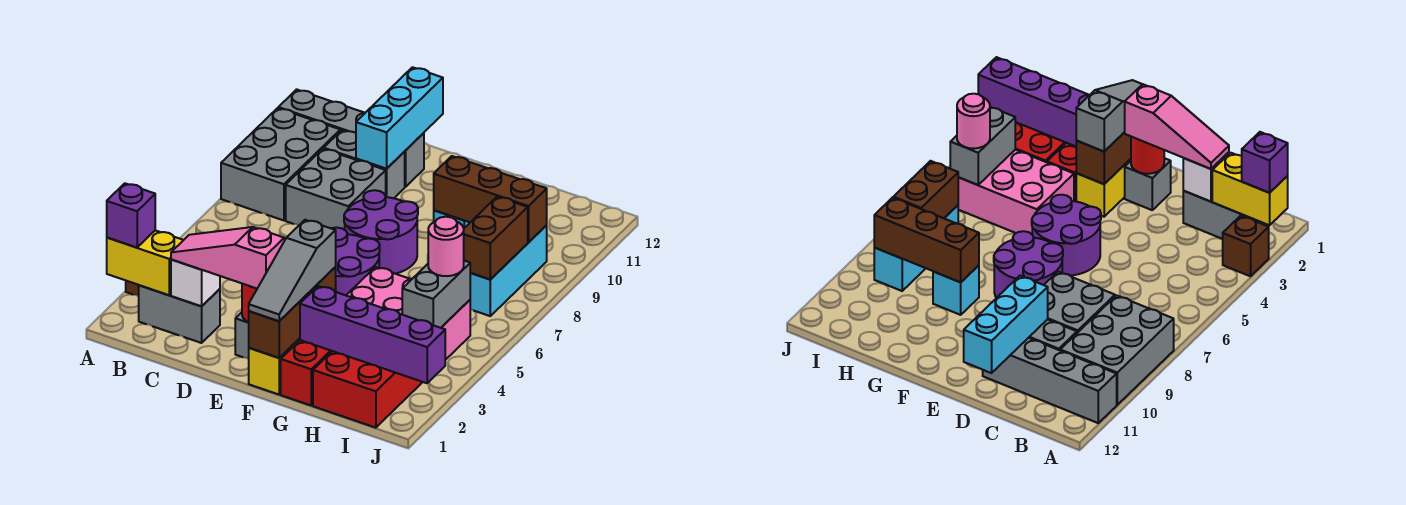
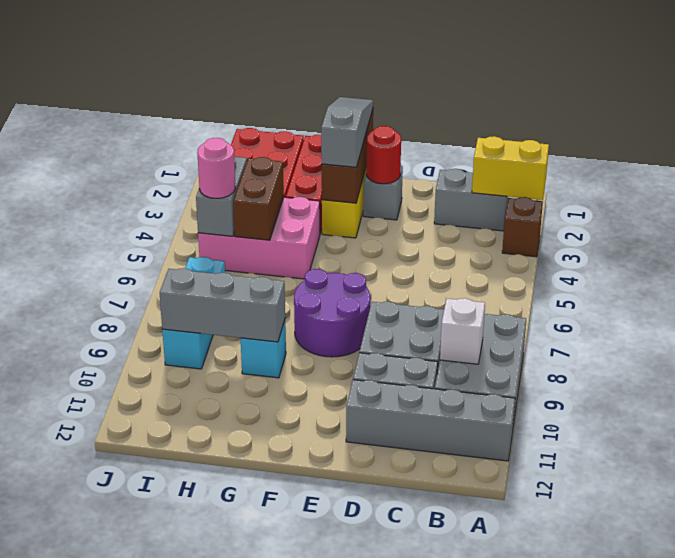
purple brick A2 level 3 -> none
white brick C2 level 2 -> white brick B9 level 2
pink slope C2:E2 level 3 top E -> none
cyan brick D10:D12 level 2 -> none
purple round brick E5:F6 level 1 -> none
purple brick G2:J2 level 2 -> none
brown brick G9:I9 level 2 -> grey brick G9:I9 level 2
brown brick I7:I8 level 2 -> brown brick H4:H5 level 2

